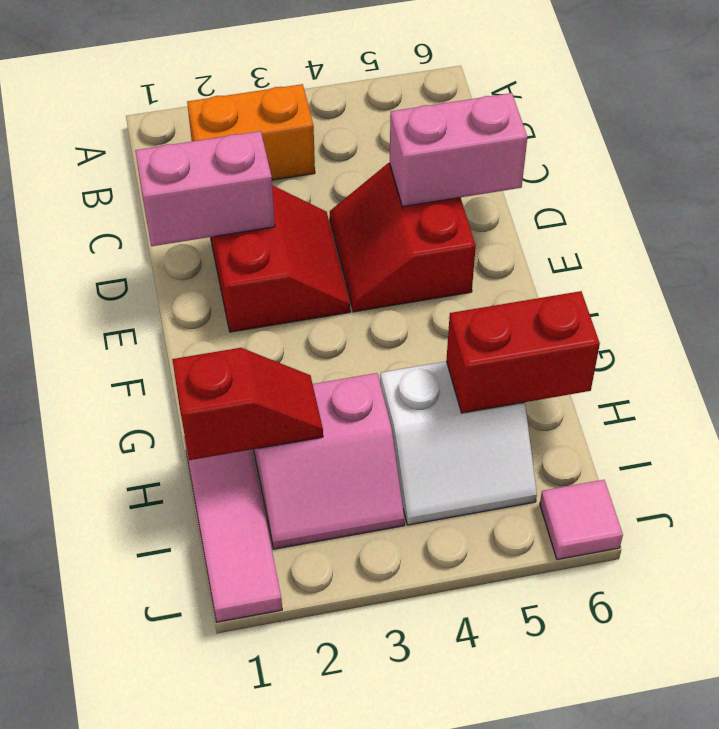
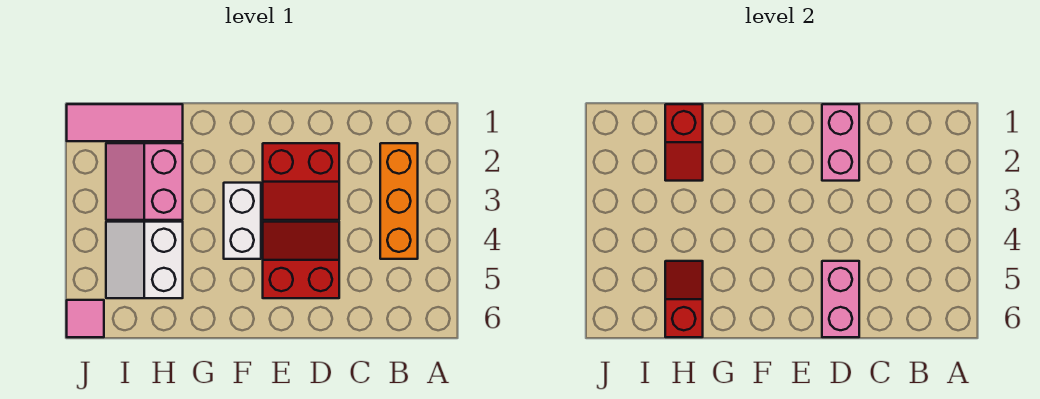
orange brick B2:B3 level 1 -> orange brick B2:B4 level 1
none -> white brick F3:F4 level 1
red brick H5:H6 level 2 -> red slope H5:H6 level 2 top 6

